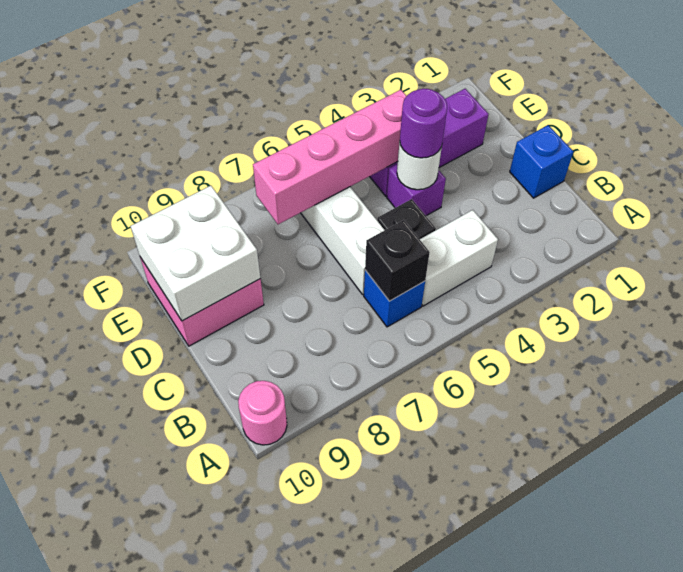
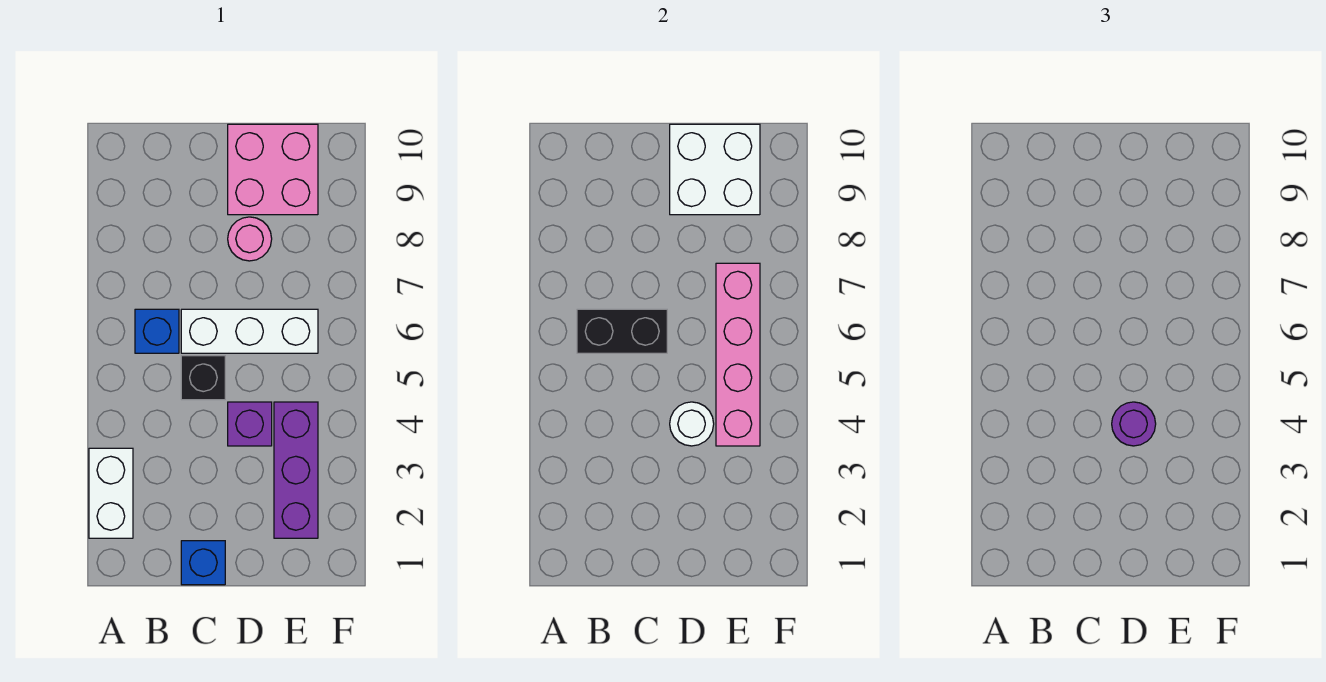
pink round brick A10 level 1 -> pink round brick D8 level 1
white brick B4:B5 level 1 -> white brick A2:A3 level 1
black brick B6 level 2 -> black brick B6:C6 level 2

